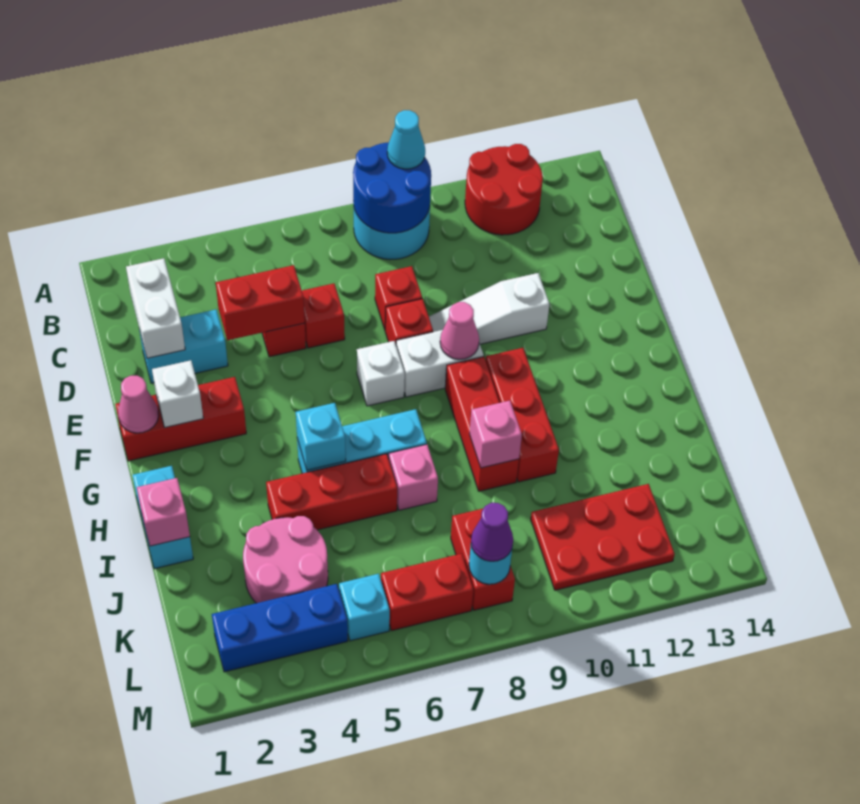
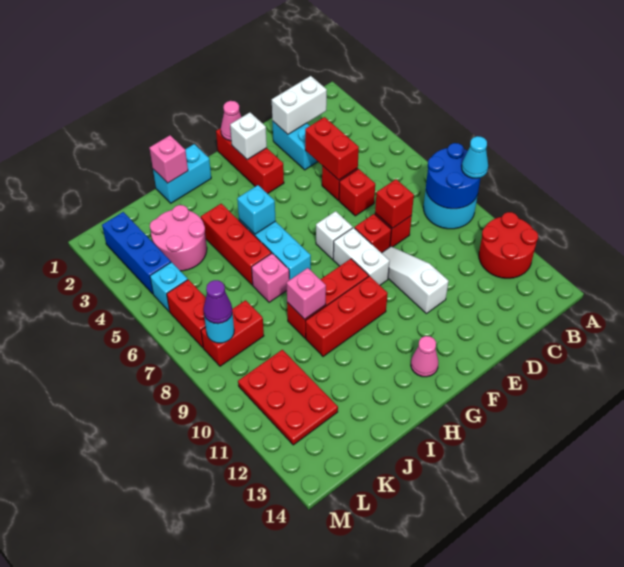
none -> red brick D8 level 2
pink cone F9 level 2 -> pink cone G13 level 1

